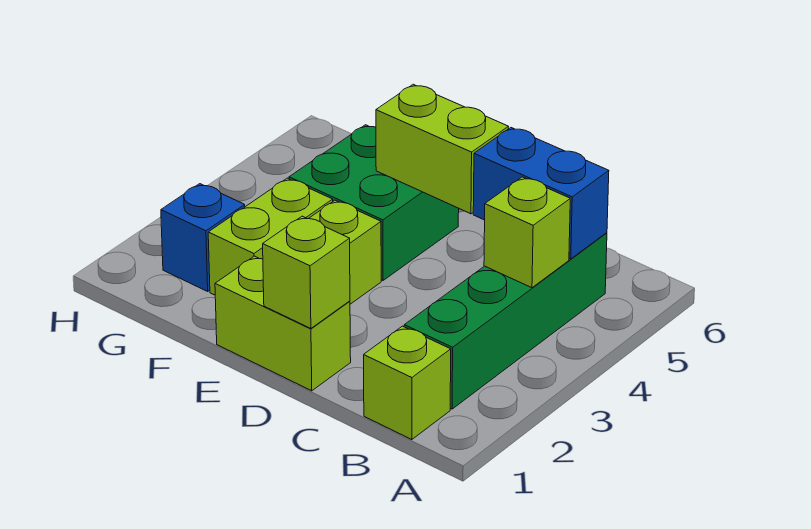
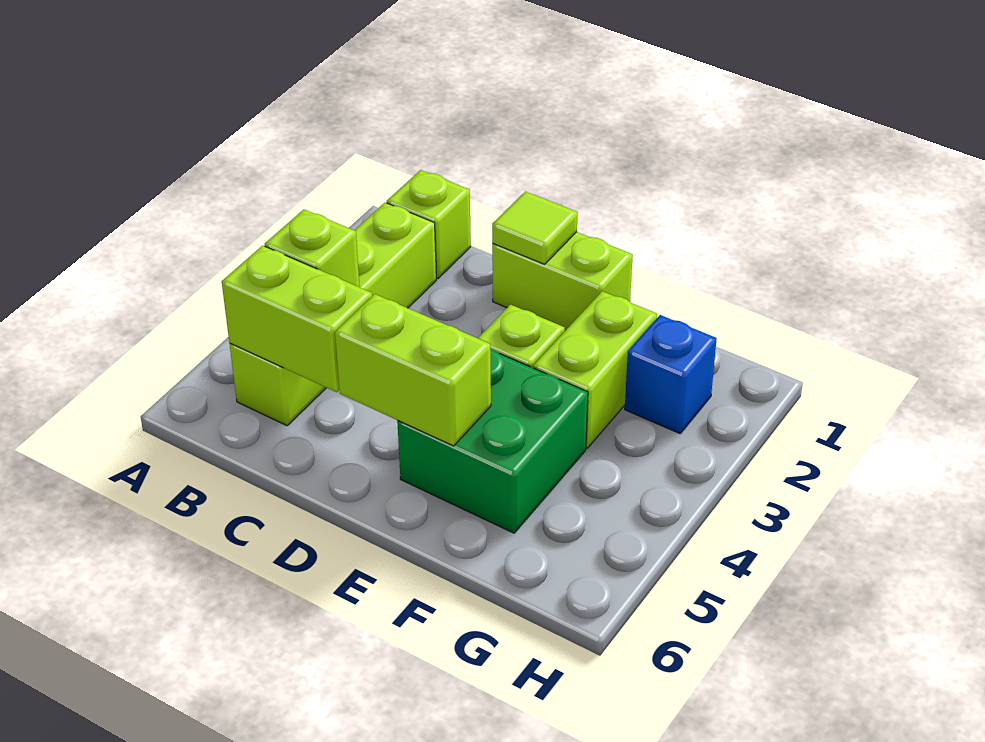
green brick B2:B5 level 1 -> lime brick B2:B5 level 1
blue brick B5:C5 level 2 -> lime brick B5:C5 level 2
lime brick D1 level 2 -> lime tile D1 level 2

